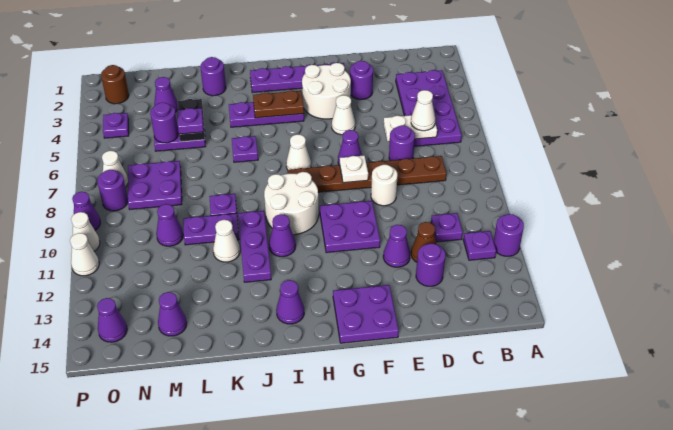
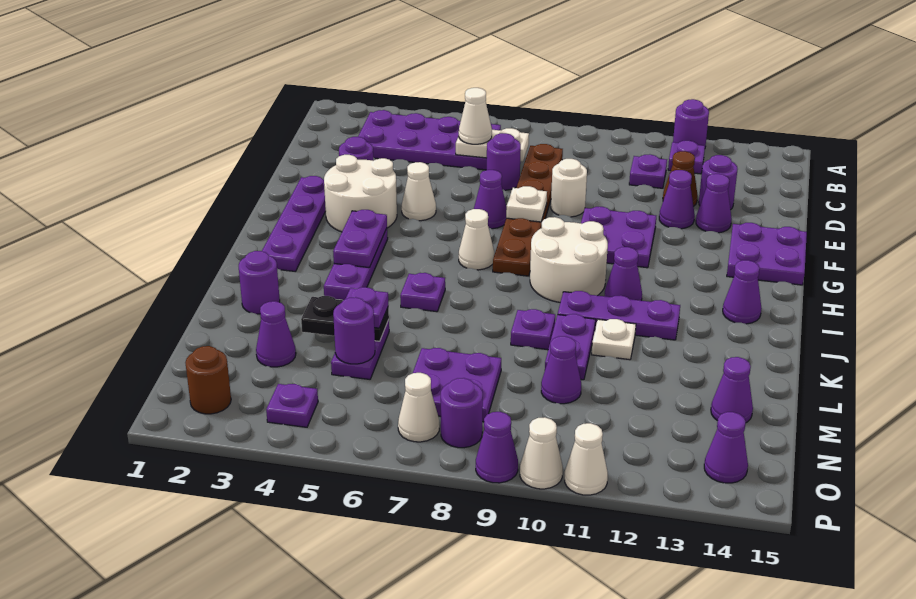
white plate C6:D6 level 2 -> white plate C6:C7 level 2
none -> purple cone E13 level 1
brown plate H4:I4 level 2 -> purple plate H4:I4 level 2
white cone K11 level 1 -> white plate K11 level 1

